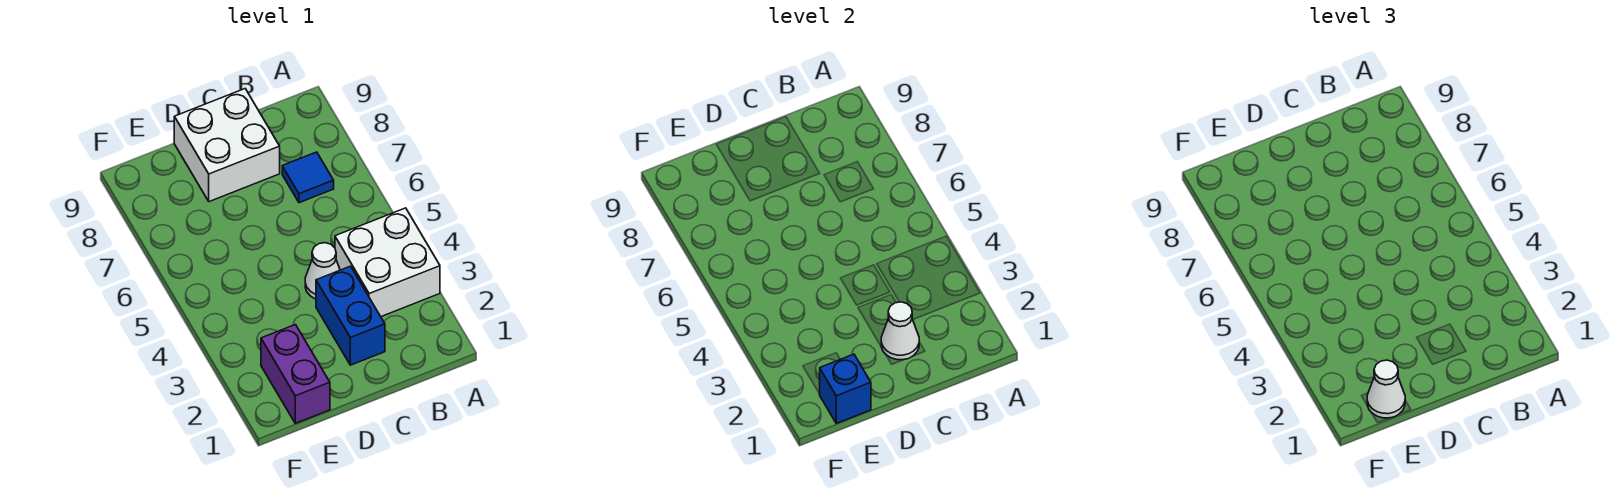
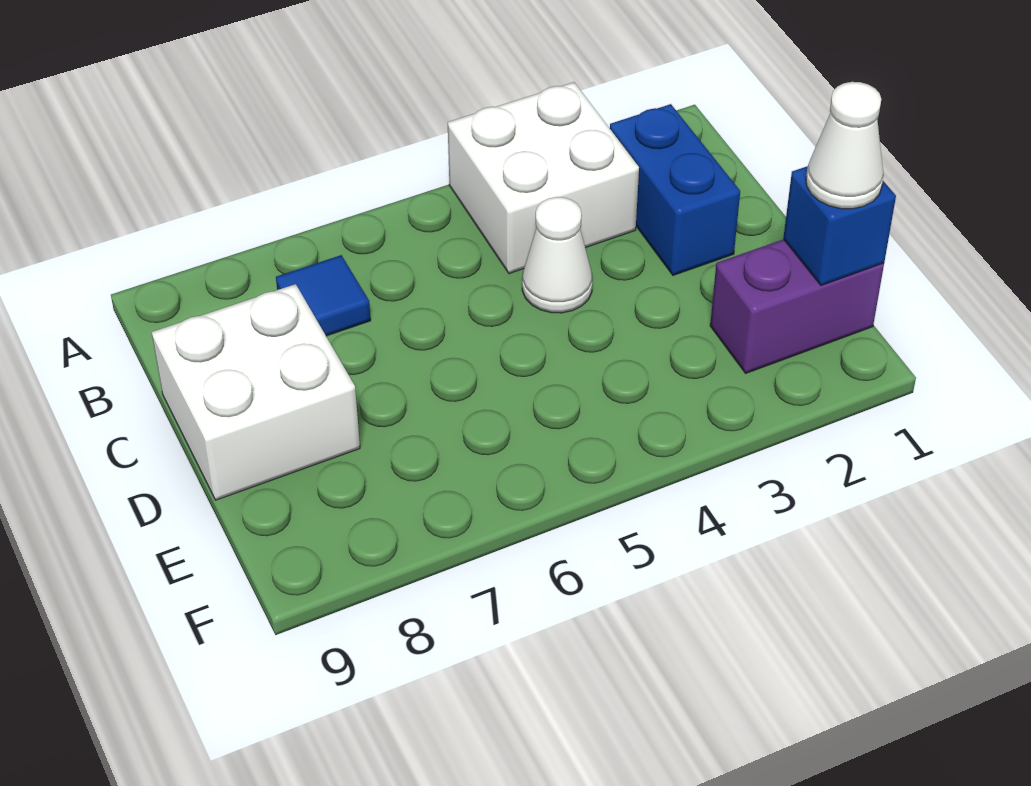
blue brick C2:C3 level 1 -> blue brick B2:C2 level 1
white cone C2 level 2 -> none

